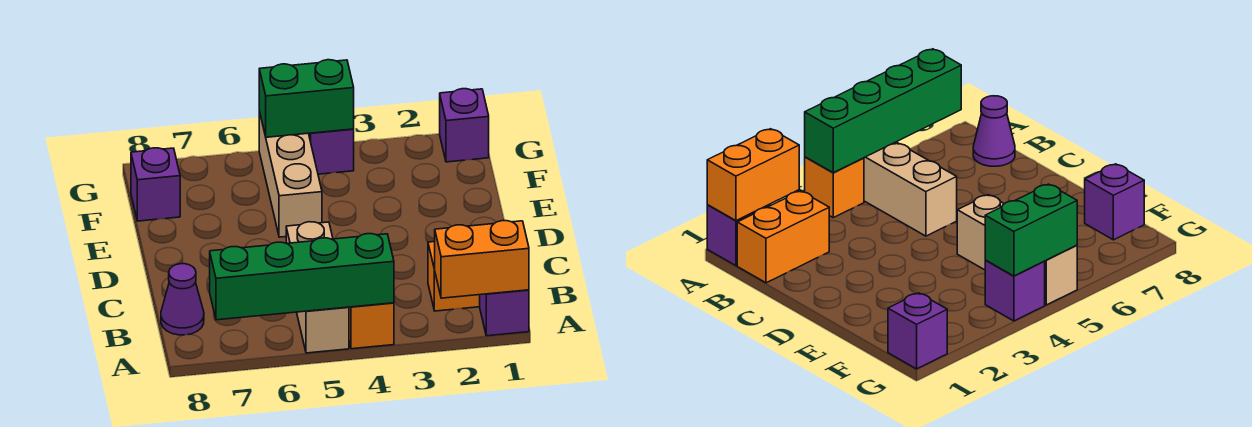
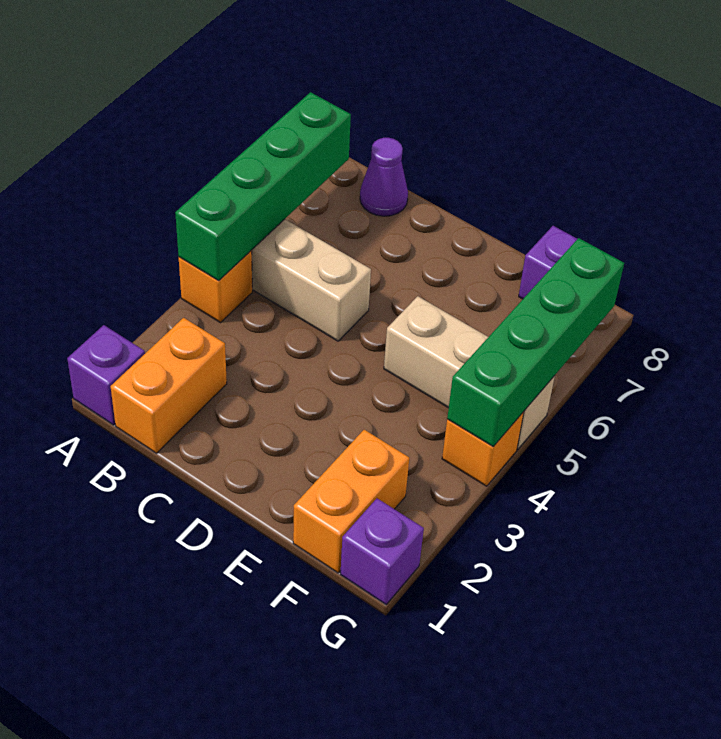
orange brick A1:A2 level 2 -> orange brick F1:F2 level 1
purple brick G4 level 1 -> orange brick G4 level 1
green brick G4:G5 level 2 -> green brick G4:G7 level 2

